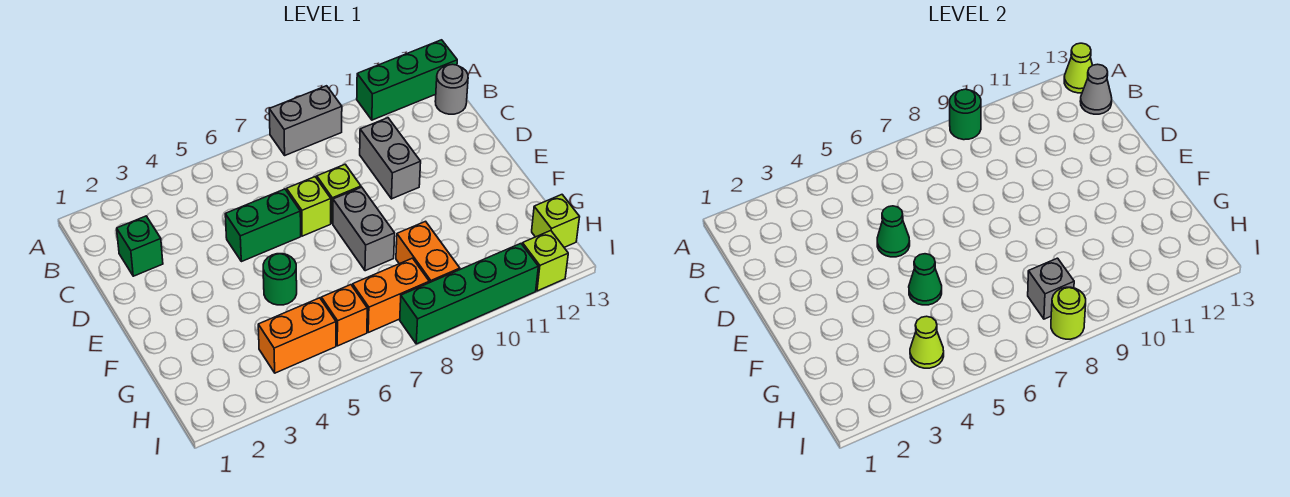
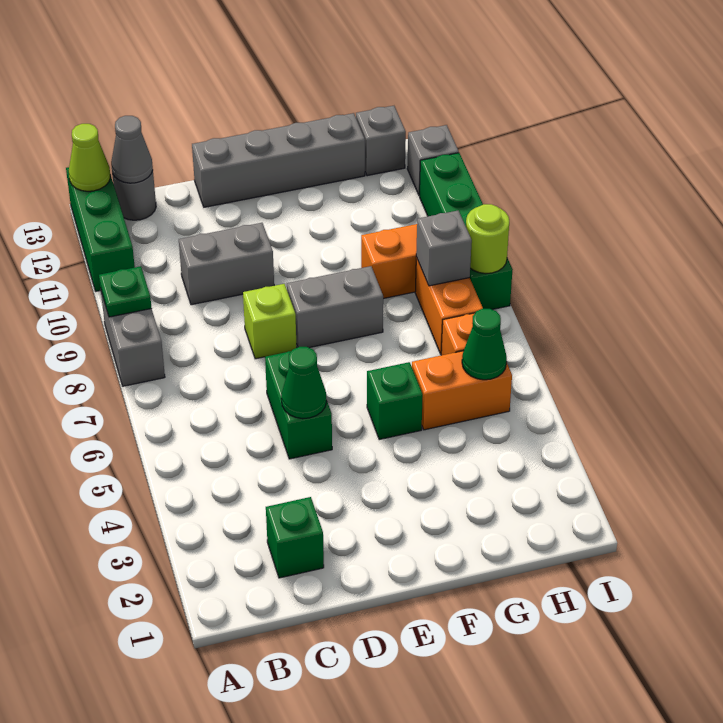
green round brick A9 level 2 -> green plate A9 level 2
lime brick D7 level 1 -> none
none -> grey brick D13:G13 level 1
green round brick F5 level 1 -> green brick F5 level 1
green cone F5 level 2 -> green cone H5 level 2
orange brick H4:H5 level 1 -> orange brick G5:H5 level 1
lime cone H4 level 2 -> none
lime brick H13 level 1 -> grey brick H13 level 1
lime brick I12 level 1 -> grey brick I12 level 1

